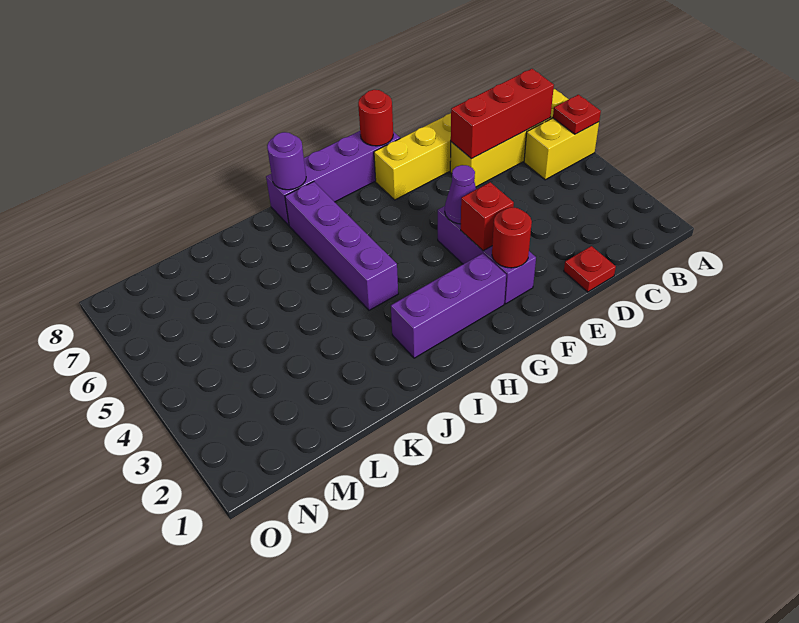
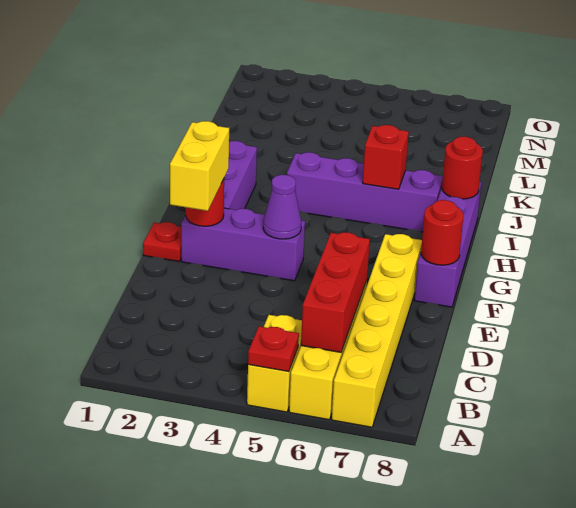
red plate D1 level 1 -> red plate F1 level 1
none -> yellow brick E2:F2 level 3
red brick F3 level 2 -> red brick I6 level 2
purple round brick I8 level 2 -> red round brick I8 level 2

